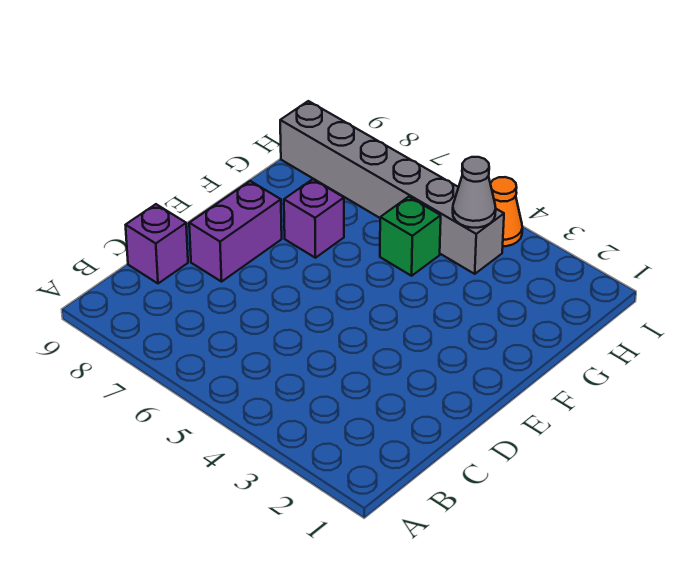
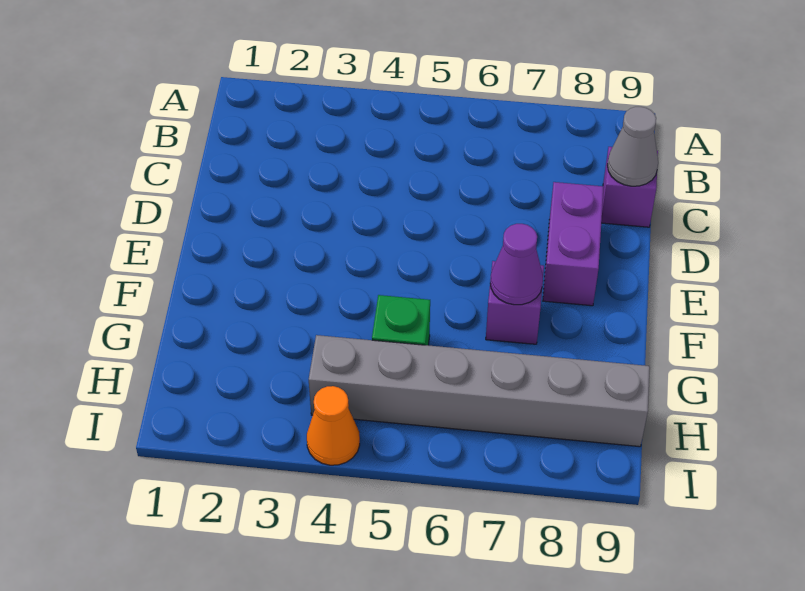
none -> purple cone F7 level 2
grey cone H4 level 2 -> grey cone C9 level 2

